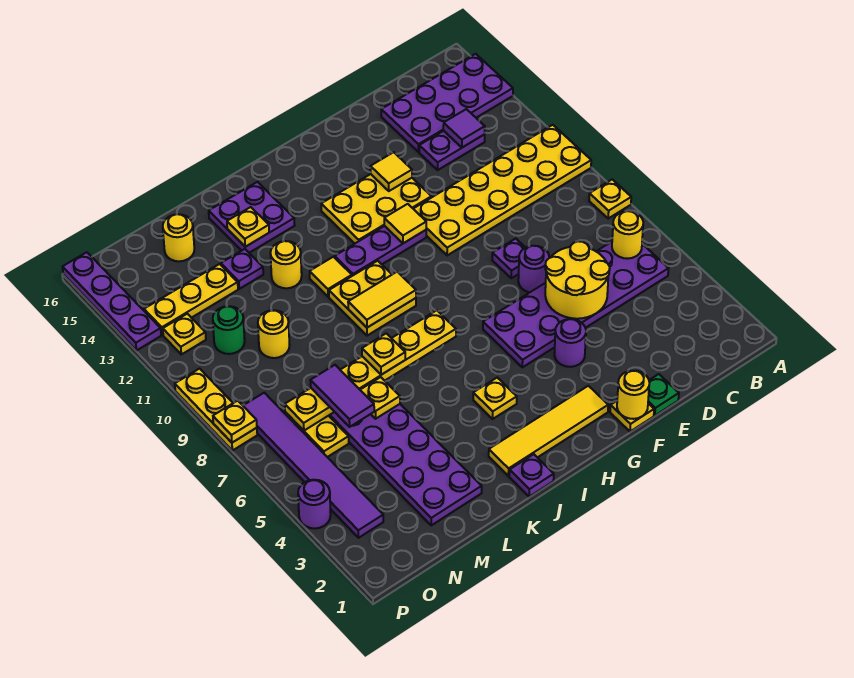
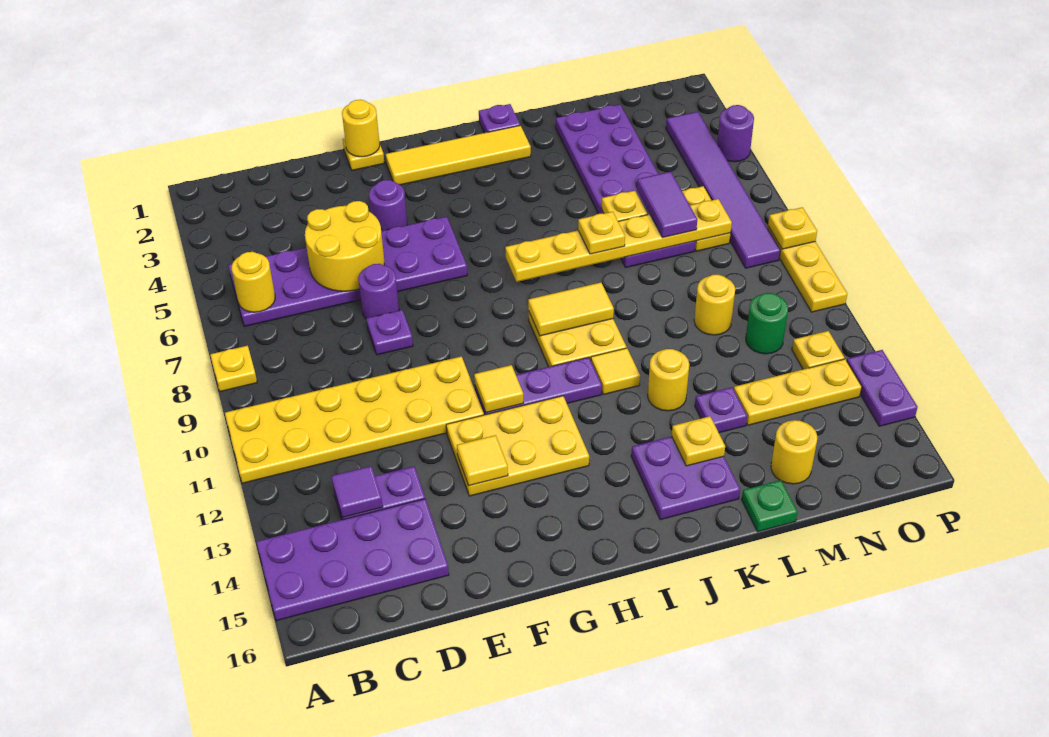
green plate E1 level 1 -> green plate L16 level 1
yellow plate I4 level 1 -> none
purple plate P13:P16 level 1 -> purple plate P13:P14 level 1

